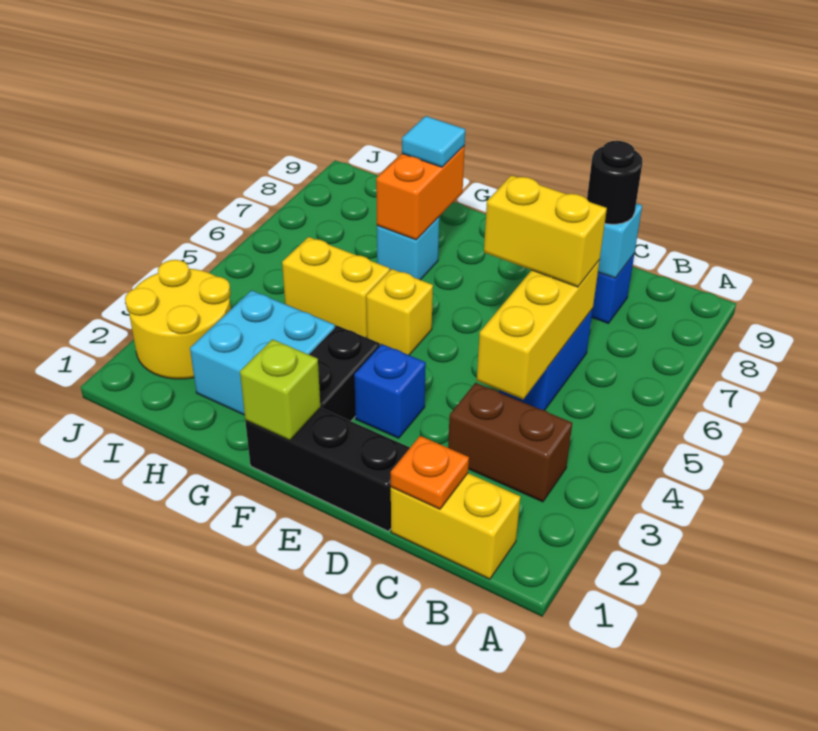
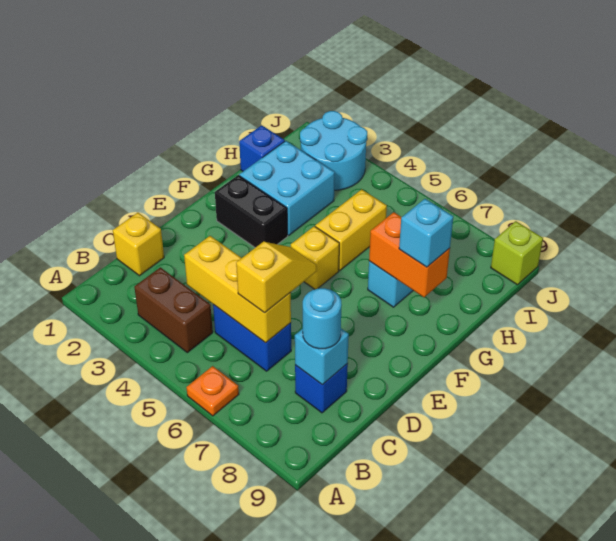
yellow brick B1:C1 level 1 -> yellow brick C1 level 1
brown brick B3:C3 level 1 -> brown brick B3:B4 level 1
orange plate C1 level 2 -> orange plate A6 level 1
yellow brick C6:D6 level 3 -> yellow slope C6:D6 level 3 top C
black round brick C8 level 3 -> cyan round brick C8 level 3
black brick D1:F1 level 1 -> none
blue brick E3 level 1 -> blue brick H1 level 1
lime brick F1 level 2 -> lime brick J9 level 1
cyan tile G8 level 3 -> cyan brick G8 level 3
yellow round brick I2:J3 level 1 -> cyan round brick I2:J3 level 1

